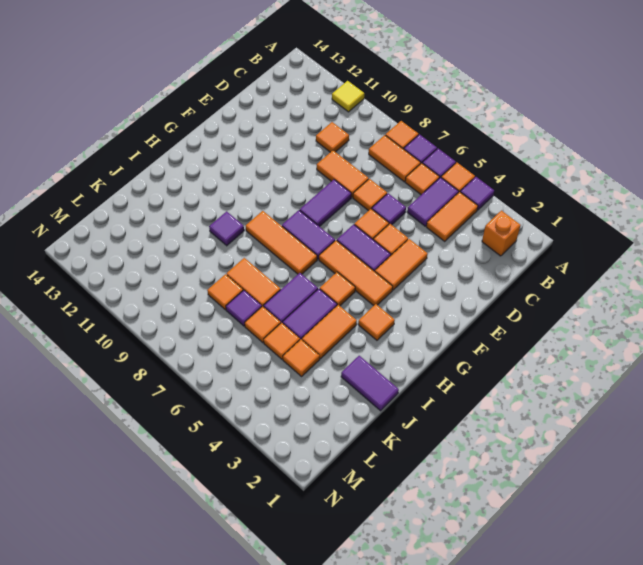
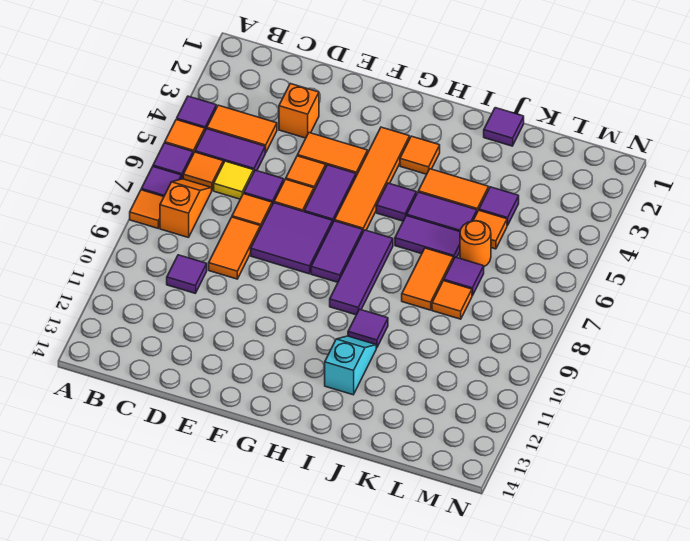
yellow tile A11 level 1 -> yellow tile C6 level 1
orange brick B2 level 1 -> orange brick D3 level 1
orange tile B7:B8 level 1 -> orange slope B7:B8 level 1 top 8
orange tile C10 level 1 -> purple tile C10 level 1
purple tile E8:F8 level 1 -> purple tile E7:F8 level 1
orange tile G4:G6 level 1 -> orange tile G3:G6 level 1
orange tile H5 level 1 -> purple tile H5 level 1
orange tile H7:H9 level 1 -> purple tile H7:H9 level 1
none -> cyan slope I11:I12 level 1 top 12
purple tile J1:J2 level 1 -> purple tile J1 level 1
orange tile K4 level 1 -> purple tile K4 level 1
orange tile K6 level 1 -> orange round brick K6 level 1

